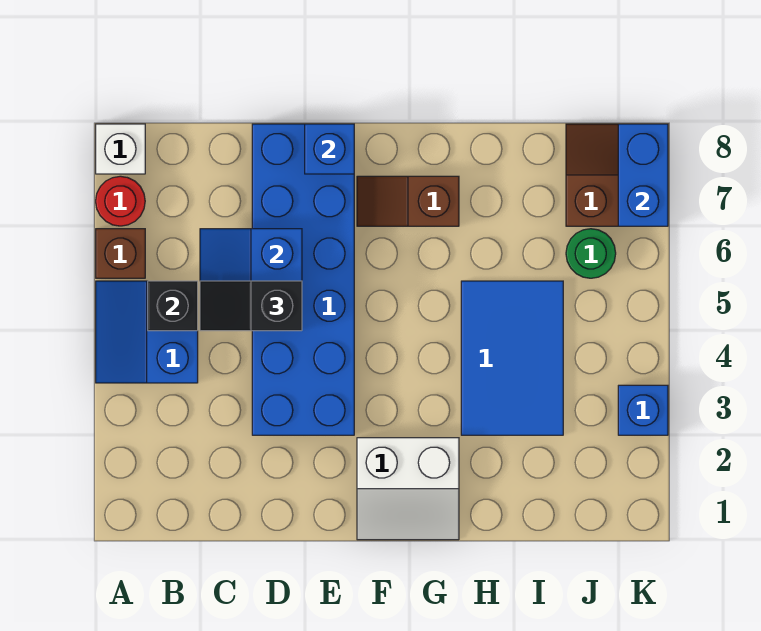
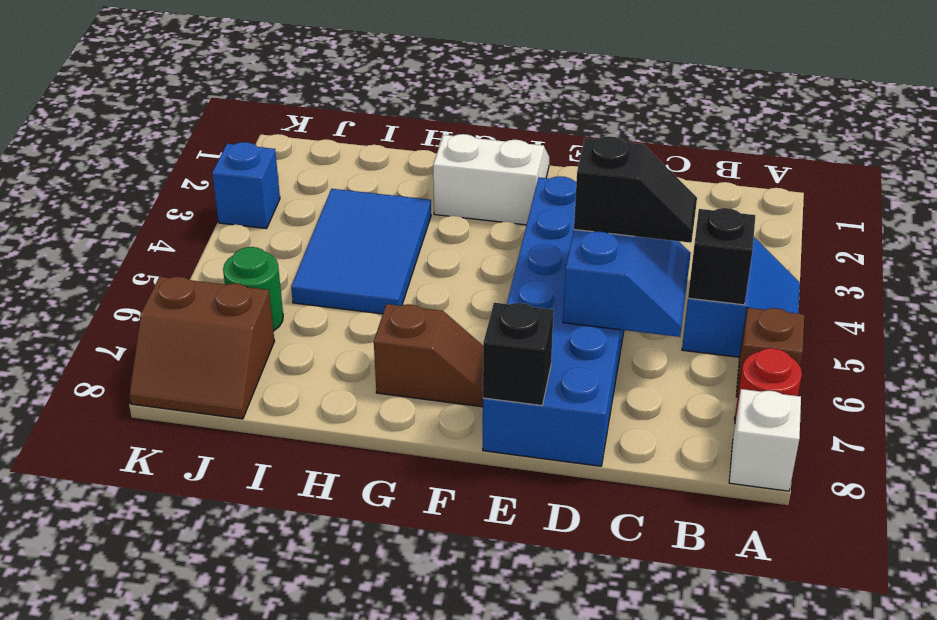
blue brick E8 level 2 -> black brick E8 level 2
blue brick K7:K8 level 2 -> none

